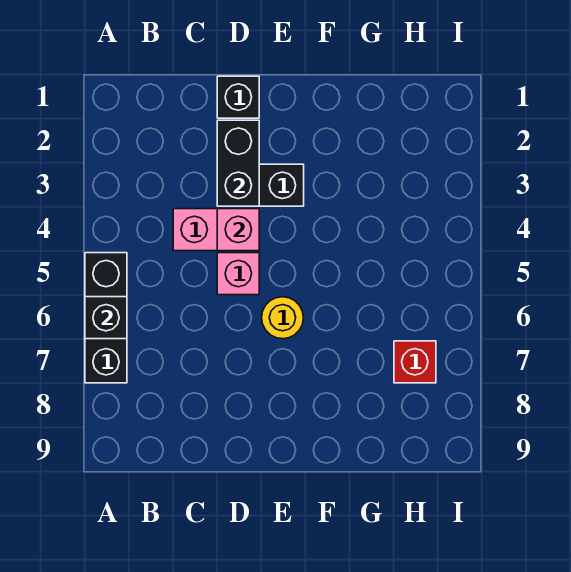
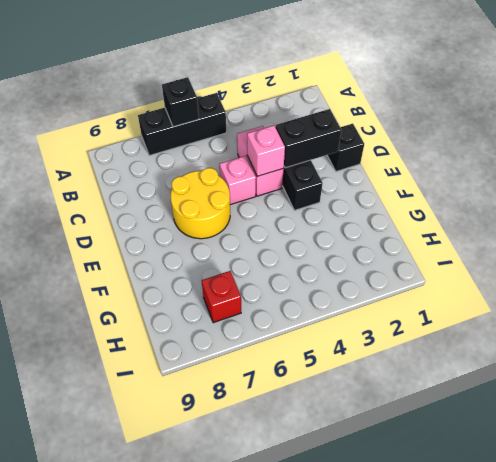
yellow round brick E6 level 1 -> yellow round brick D6:E7 level 1

